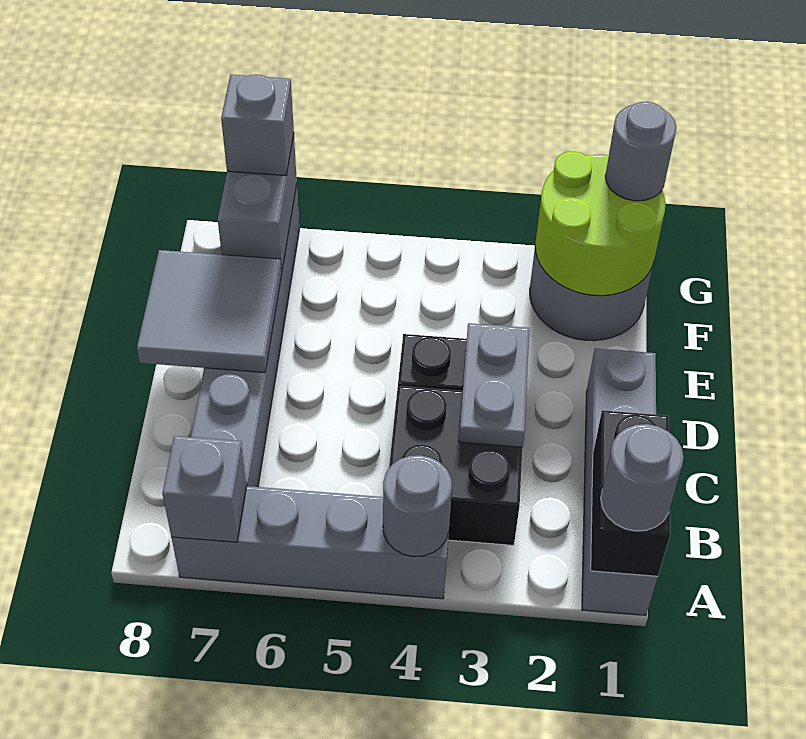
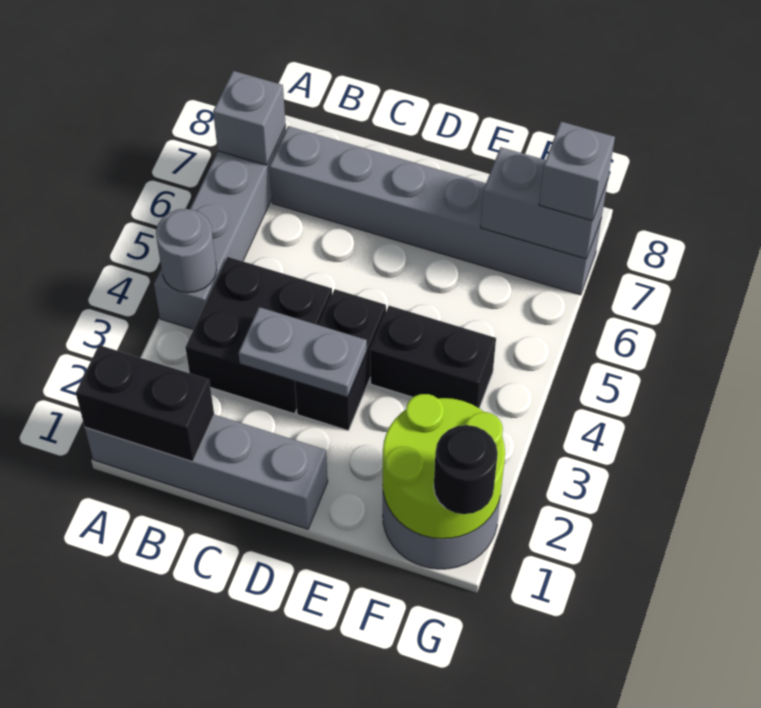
grey round brick A1 level 3 -> none
grey tile D7:E8 level 2 -> none
none -> black brick E4:F4 level 1
grey round brick G1 level 3 -> black round brick G1 level 3

